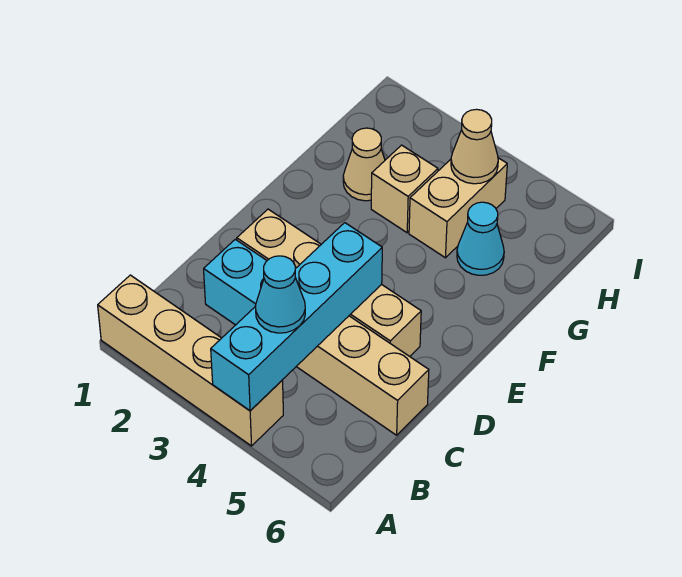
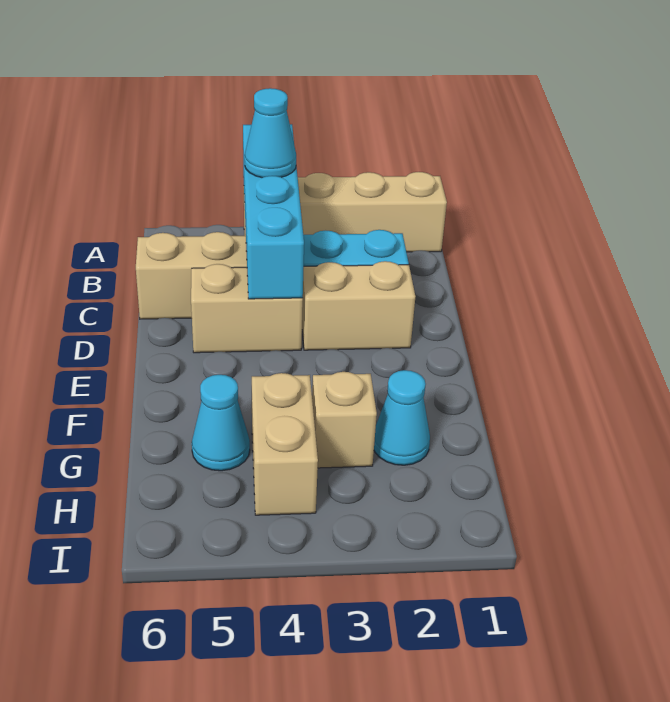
tan cone G2 level 1 -> cyan cone G2 level 1
tan cone H4 level 2 -> none

